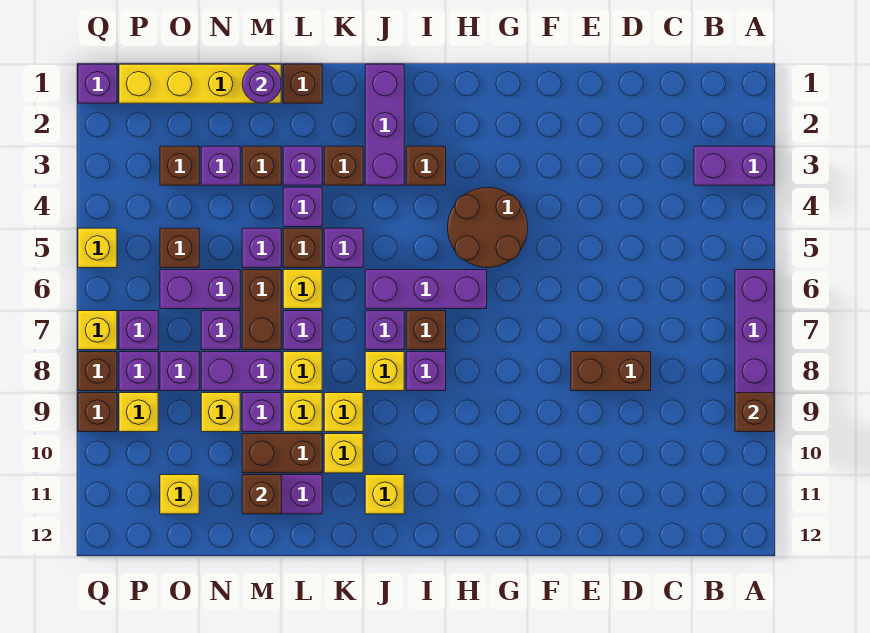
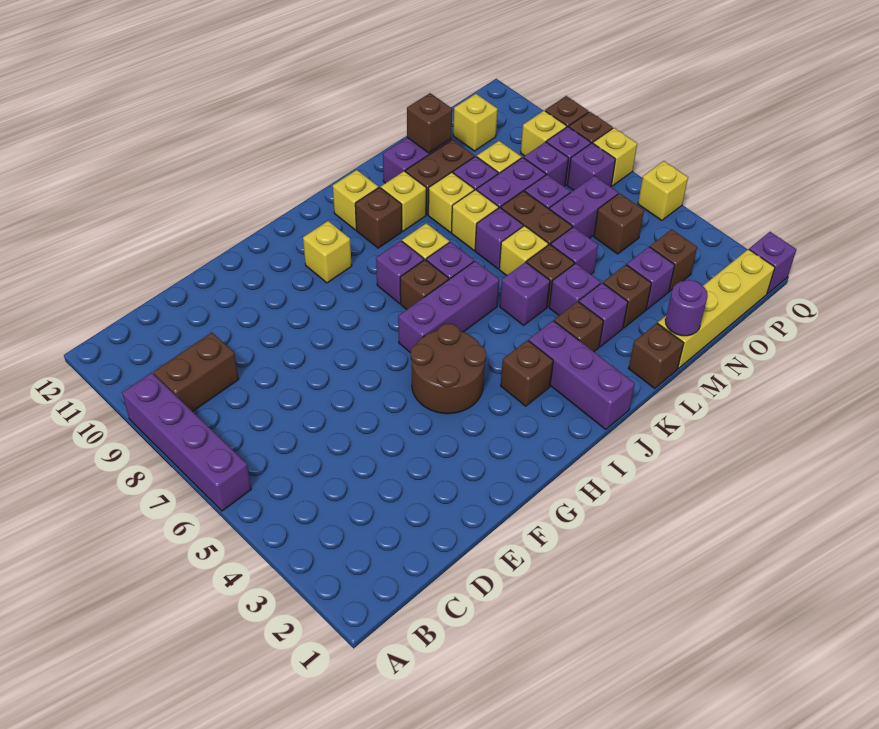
purple brick A3:B3 level 1 -> none
brown brick A9 level 2 -> brown brick J10 level 1
brown brick D8:E8 level 1 -> brown brick B9:C9 level 1
yellow brick K9 level 1 -> yellow brick H10 level 1

